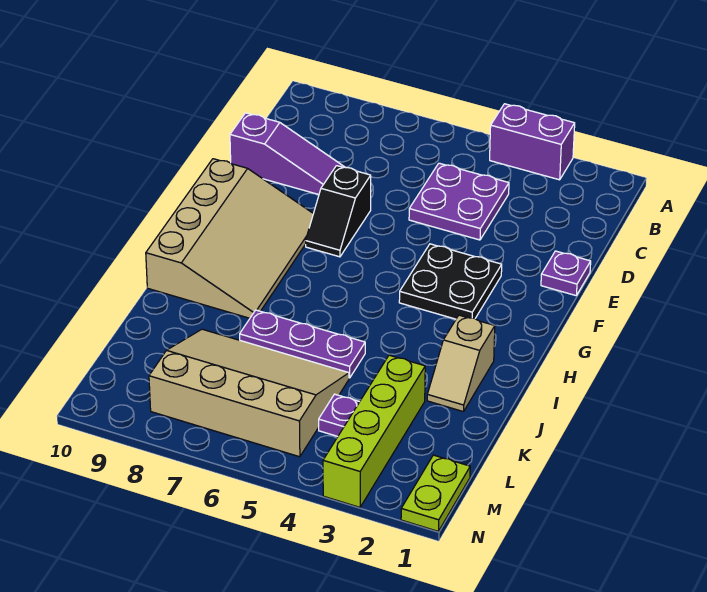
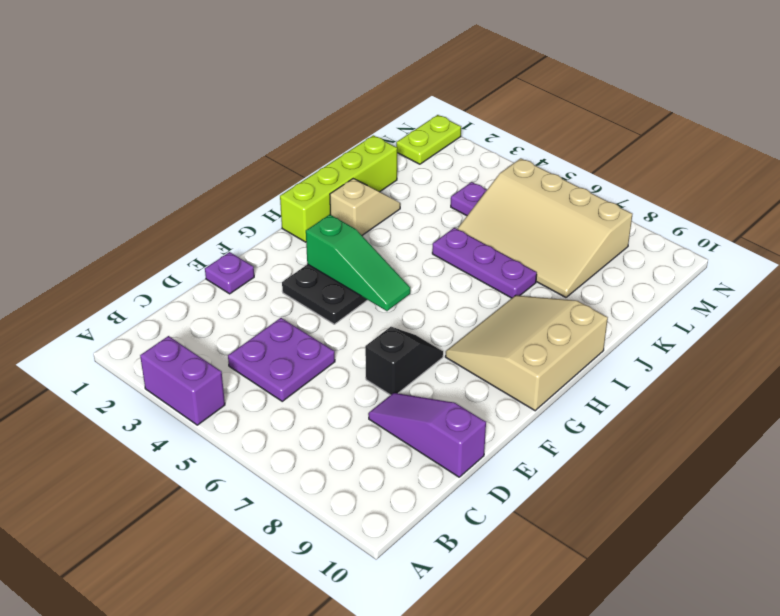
tan slope F8:I10 level 1 top 10 -> tan slope G8:I10 level 1 top 10
none -> green slope G3:G5 level 2 top 3
lime brick K3:N3 level 1 -> lime brick H1:K1 level 1

